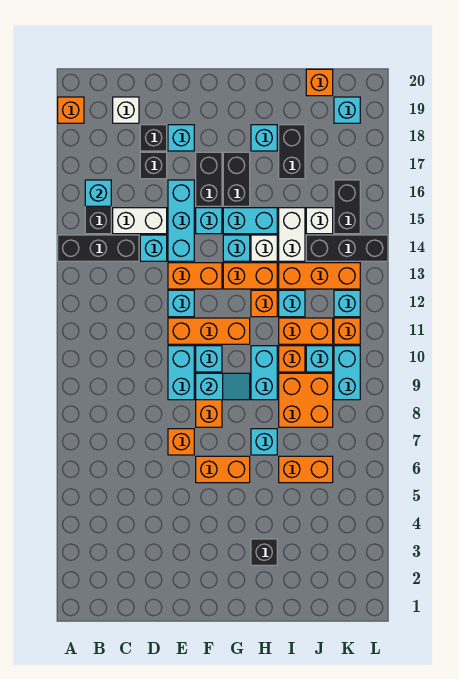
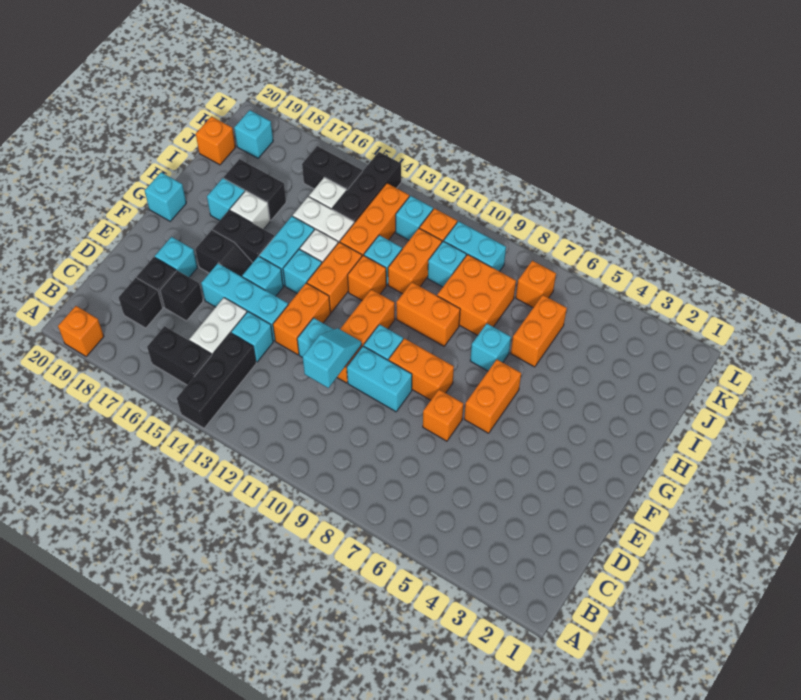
cyan brick B16 level 2 -> cyan brick G20 level 1
white brick C19 level 1 -> white brick H17 level 1
cyan slope F9:G9 level 2 top F -> cyan slope D11:E11 level 2 top D
black brick F16:F17 level 1 -> black slope F16:F17 level 1 top 17
black brick H3 level 1 -> black brick C18 level 1
cyan brick H9:H10 level 1 -> orange brick H9:H10 level 1
orange brick I10 level 1 -> orange brick K7 level 1

